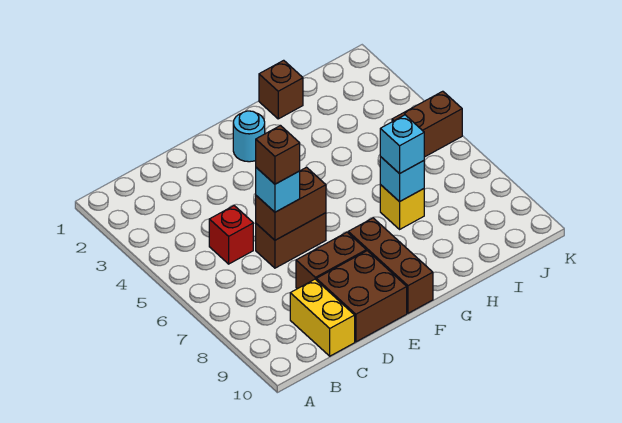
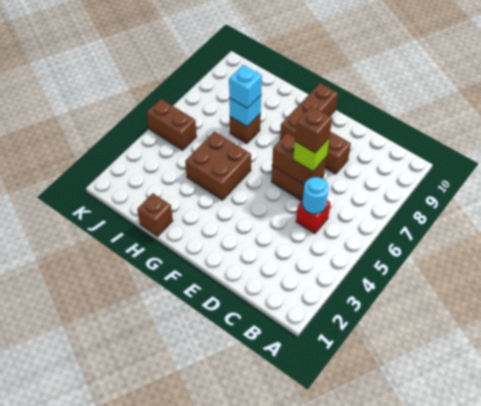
yellow brick C9:C10 level 1 -> none
cyan brick D6 level 3 -> lime brick D6 level 3
brown brick D9:E10 level 1 -> brown brick G4:H5 level 1
cyan round brick F2 level 1 -> cyan round brick C5 level 2
yellow brick H7 level 1 -> brown brick H7 level 1

